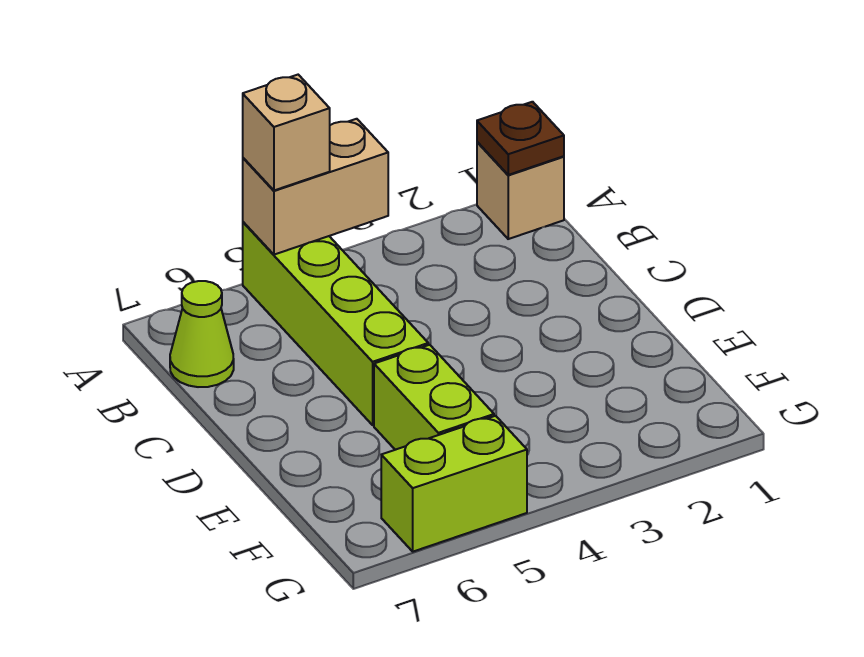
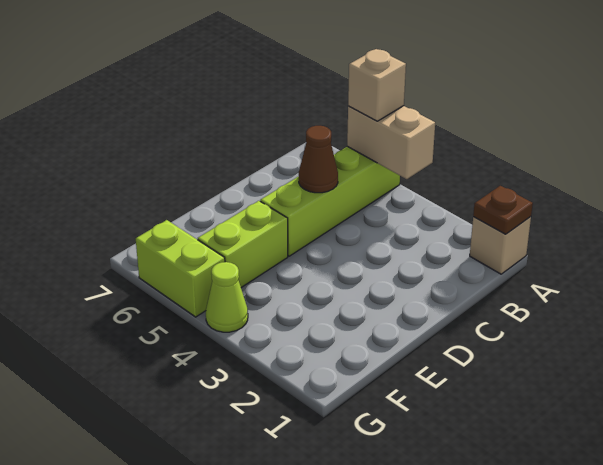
lime cone B7 level 1 -> lime cone G4 level 1
none -> brown cone C5 level 2

